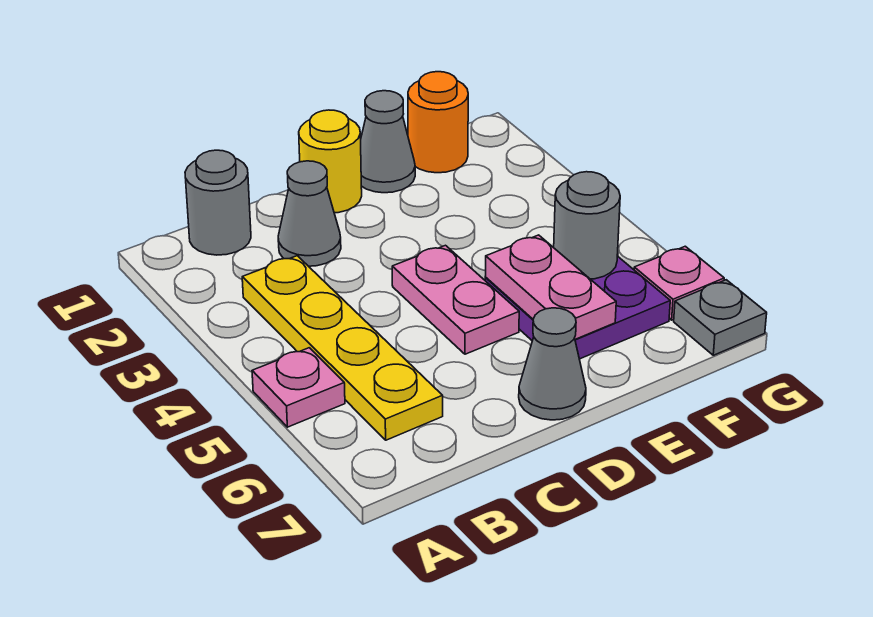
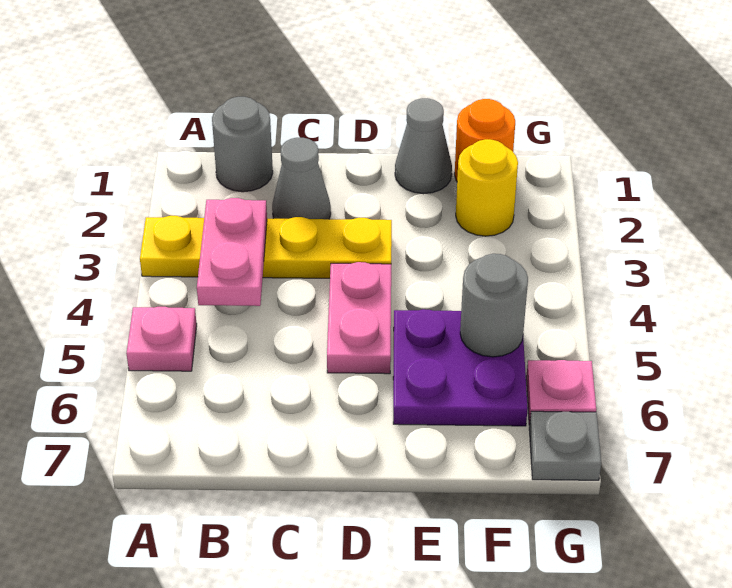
yellow plate B3:B6 level 1 -> yellow plate A3:D3 level 1
yellow round brick D1 level 1 -> yellow round brick F2 level 1
grey cone D7 level 1 -> none
pink plate E5:E6 level 2 -> pink plate B3:B4 level 2

